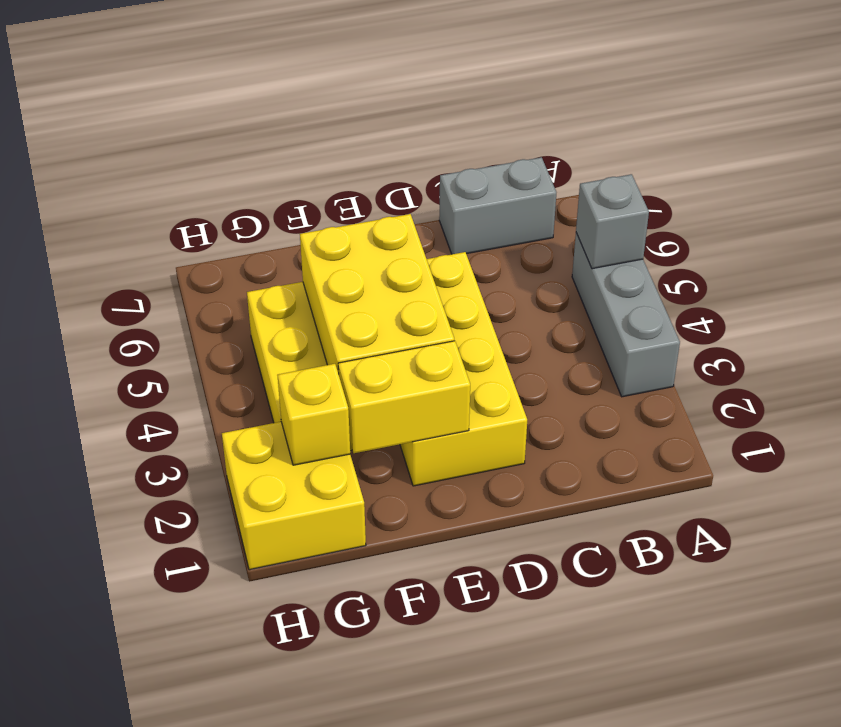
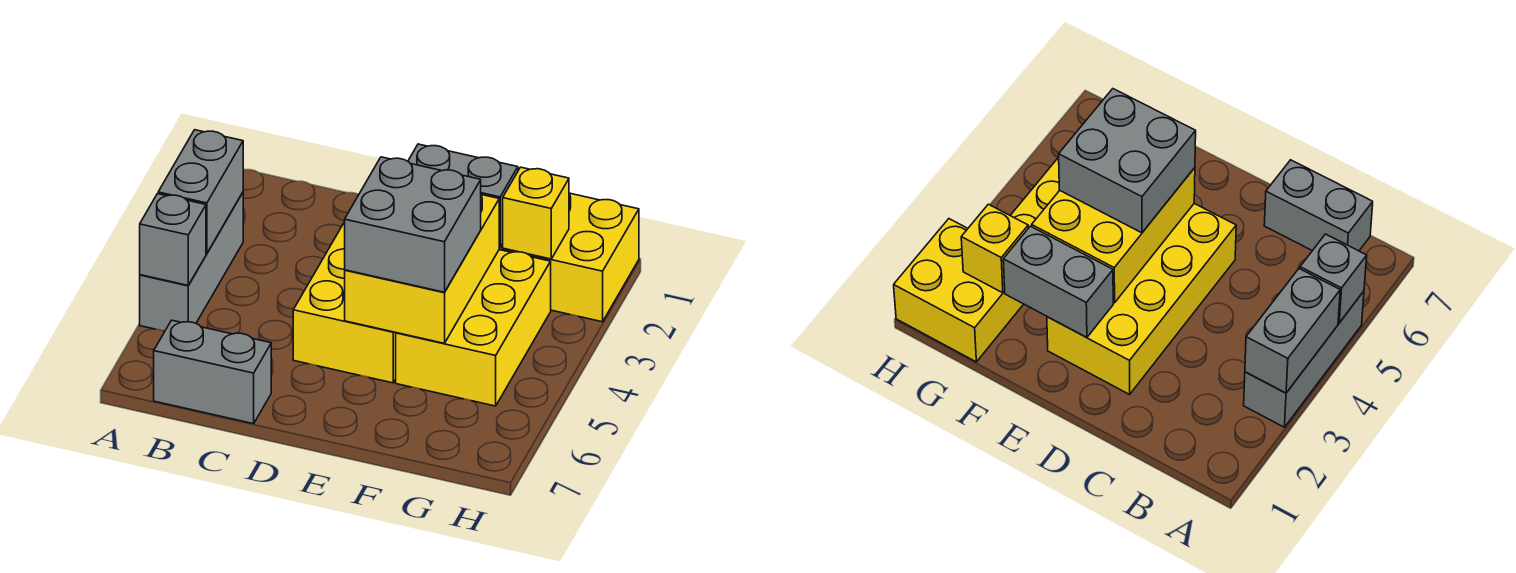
none -> grey brick A3:A4 level 2
yellow brick E2:F2 level 2 -> grey brick E2:F2 level 2
none -> grey brick E4:F5 level 3

